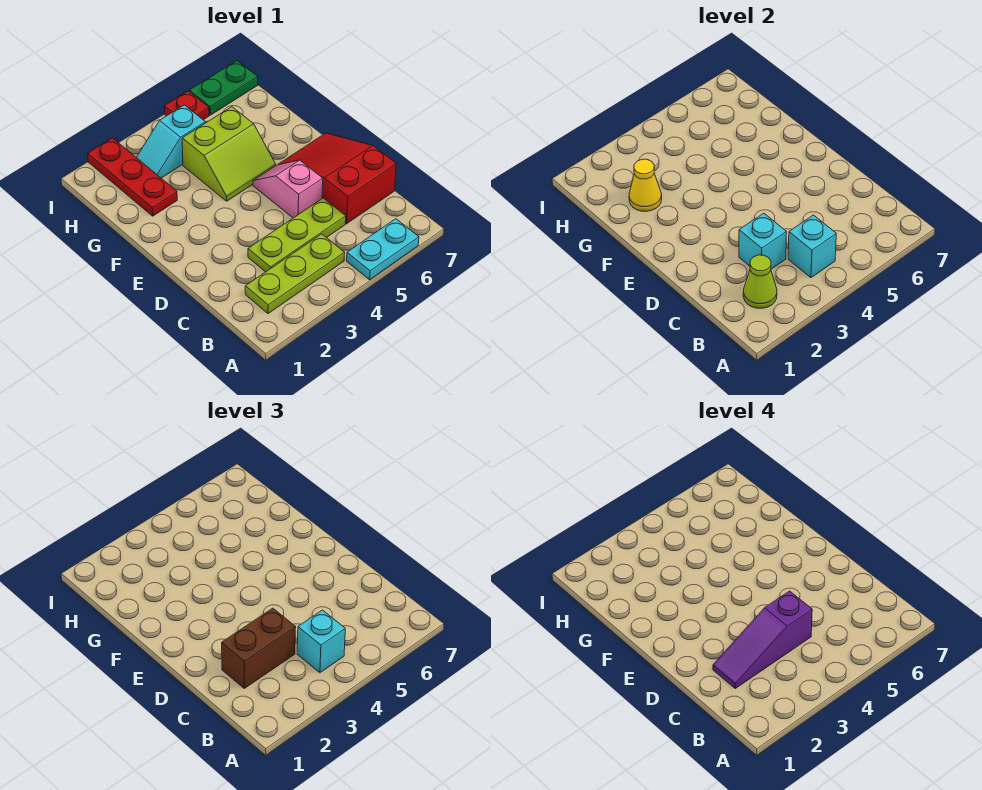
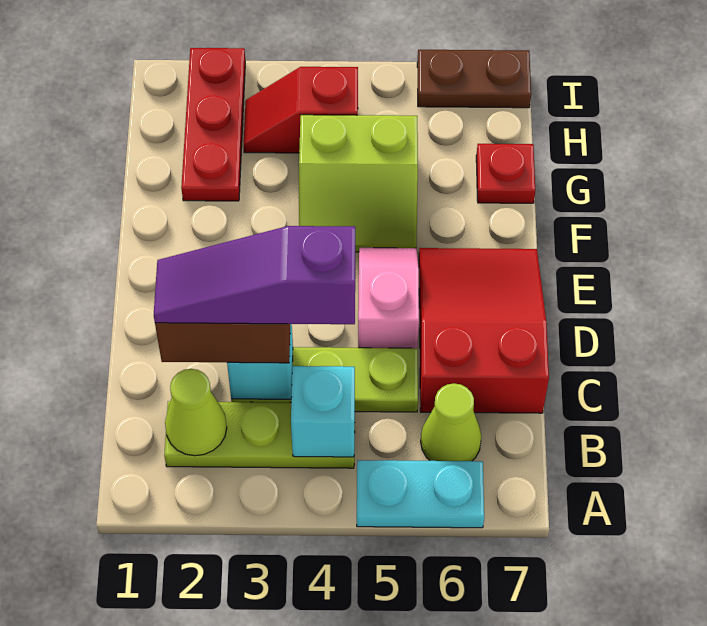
cyan brick B4 level 3 -> none
none -> lime cone B6 level 1
yellow cone G2 level 2 -> none
cyan slope H3:H4 level 1 top 4 -> red slope H3:H4 level 1 top 4
red plate I5 level 1 -> red plate G7 level 1
green plate I6:I7 level 1 -> brown plate I6:I7 level 1

